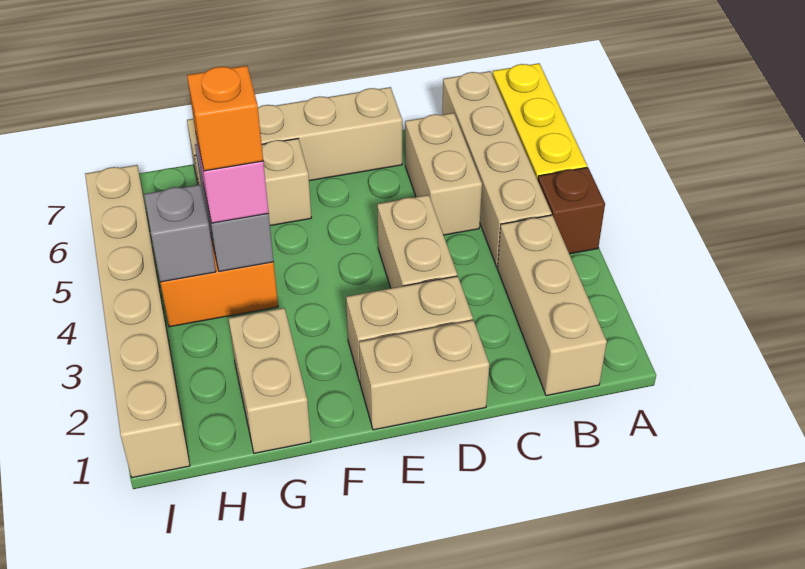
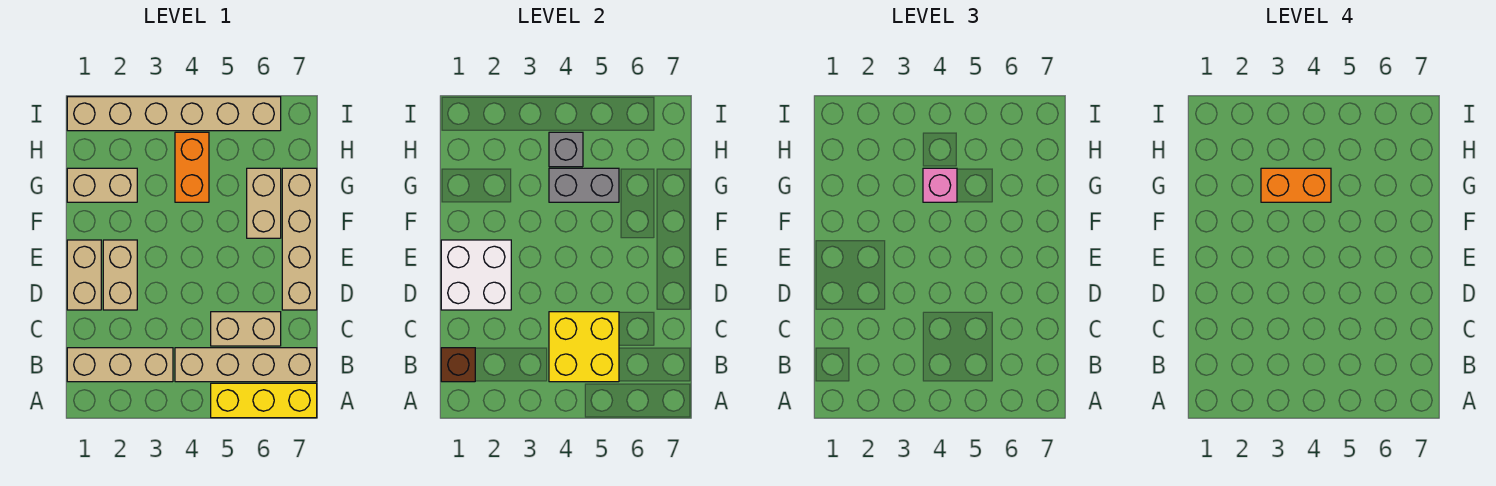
brown brick A4 level 1 -> brown brick B1 level 2
none -> yellow brick B4:C5 level 2
none -> white brick D1:E2 level 2
tan brick D3:D4 level 1 -> none
orange brick G4 level 4 -> orange brick G3:G4 level 4

